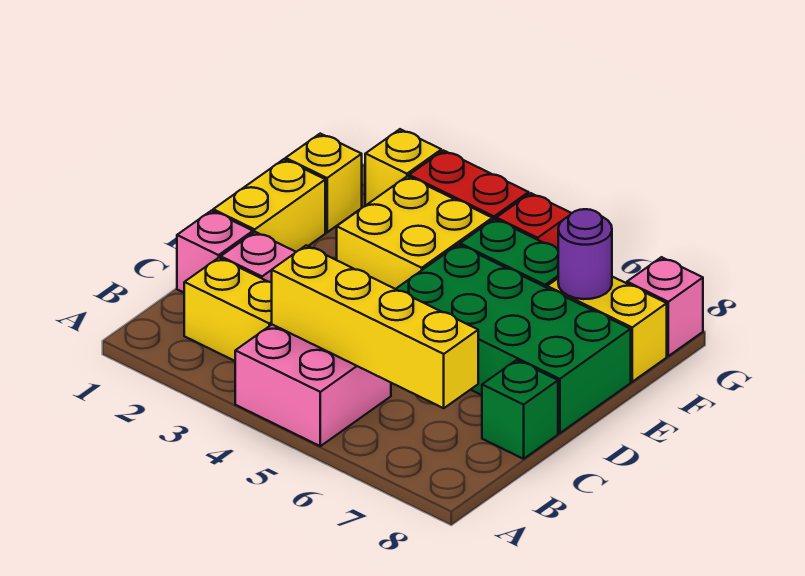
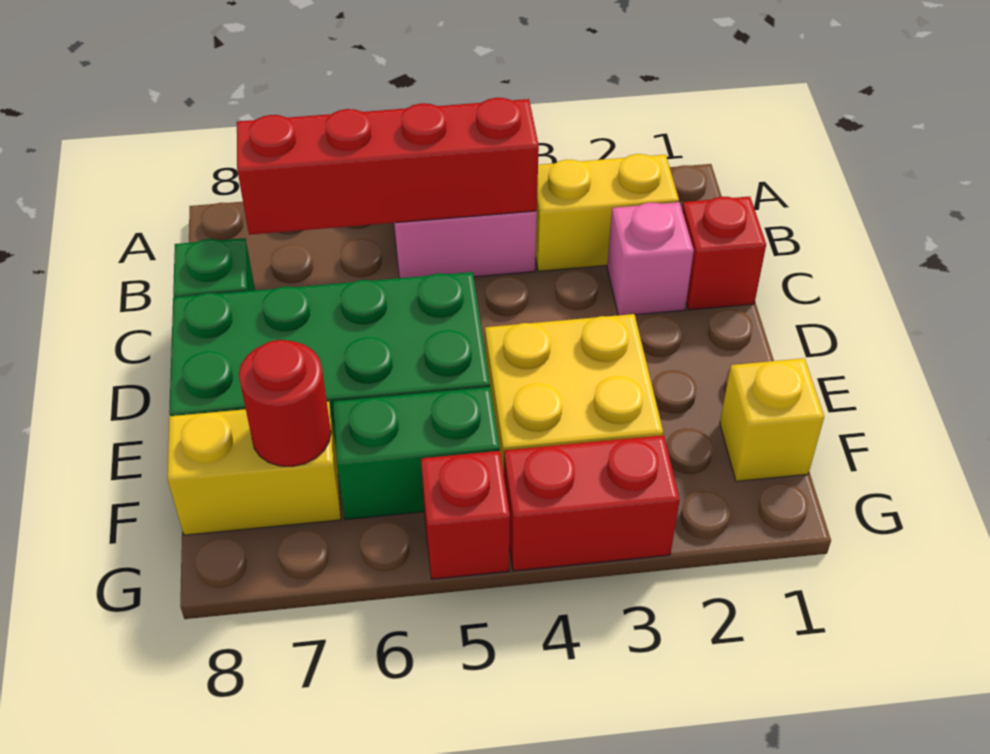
yellow brick B4:B7 level 2 -> red brick B4:B7 level 2
pink brick C1 level 1 -> red brick C1 level 1
yellow brick D1:E1 level 1 -> none
purple round brick F7 level 2 -> red round brick F7 level 2
yellow brick G2 level 1 -> none
pink brick G8 level 1 -> none

